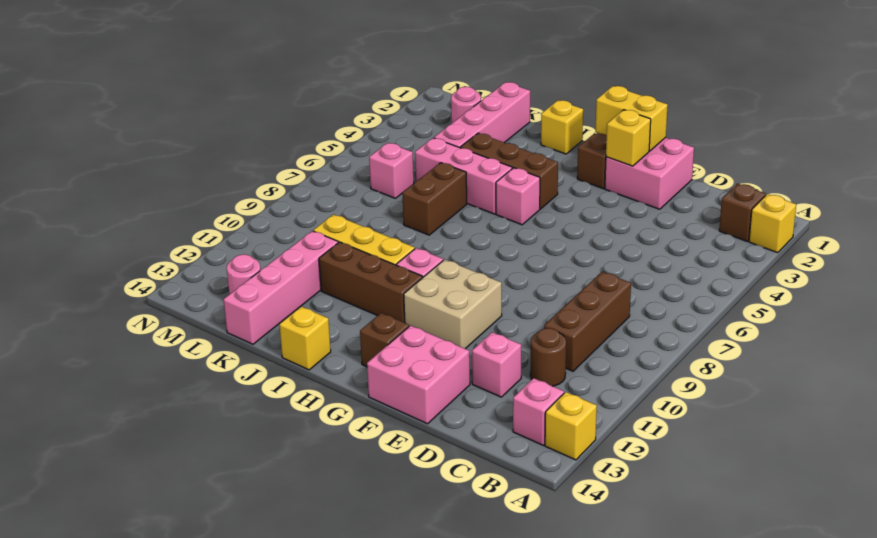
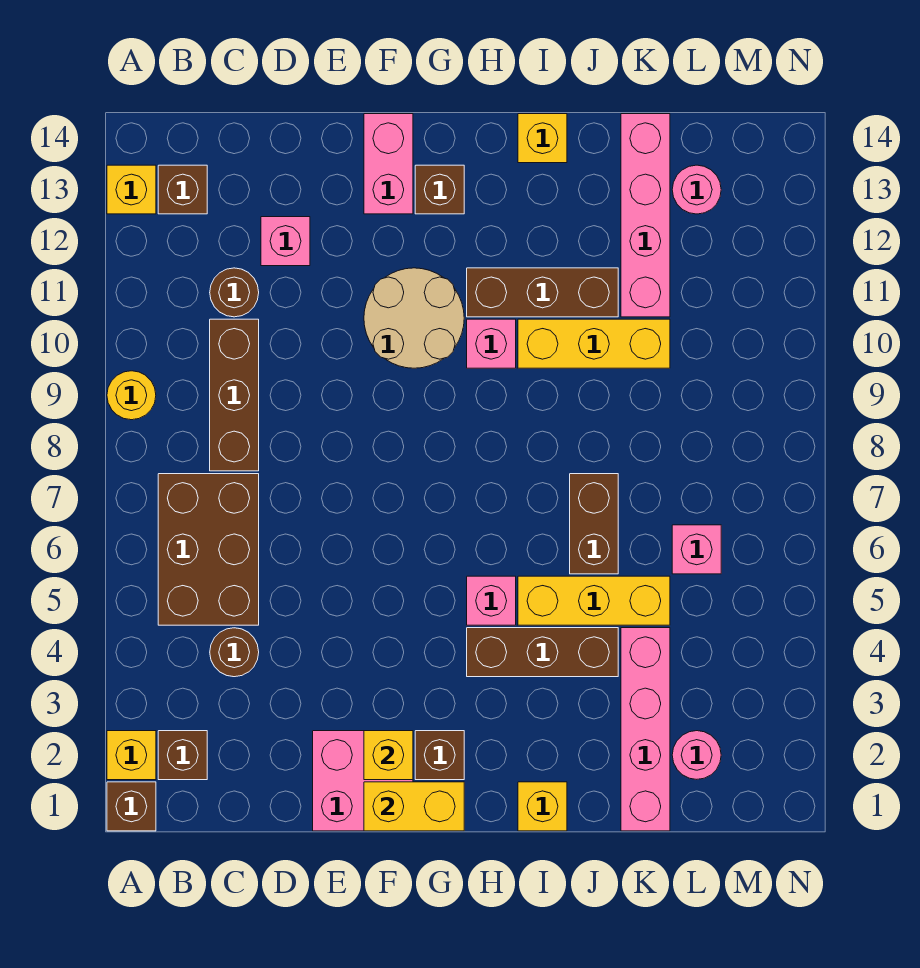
none -> brown brick A1 level 1
none -> yellow round brick A9 level 1
none -> brown brick B5:C7 level 1
pink brick B13 level 1 -> brown brick B13 level 1
none -> brown round brick C4 level 1
pink brick E13:F14 level 1 -> pink brick F13:F14 level 1
tan brick F10:G11 level 1 -> tan round brick F10:G11 level 1
pink brick I5:K5 level 1 -> yellow brick I5:K5 level 1

